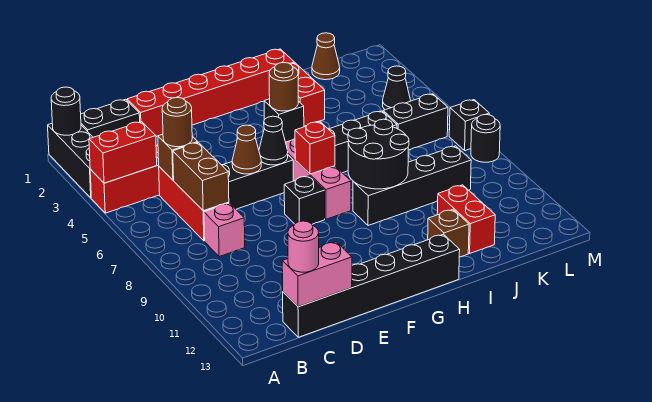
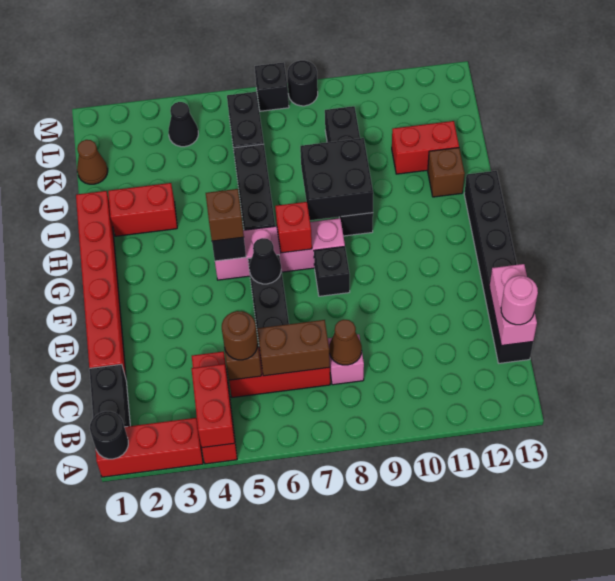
black brick A1:A3 level 1 -> red brick A1:A3 level 1
brown cone E6 level 2 -> brown cone C8 level 2
brown round brick G5 level 3 -> brown brick G5 level 3
black round brick H8:I9 level 2 -> black brick H8:I9 level 2

